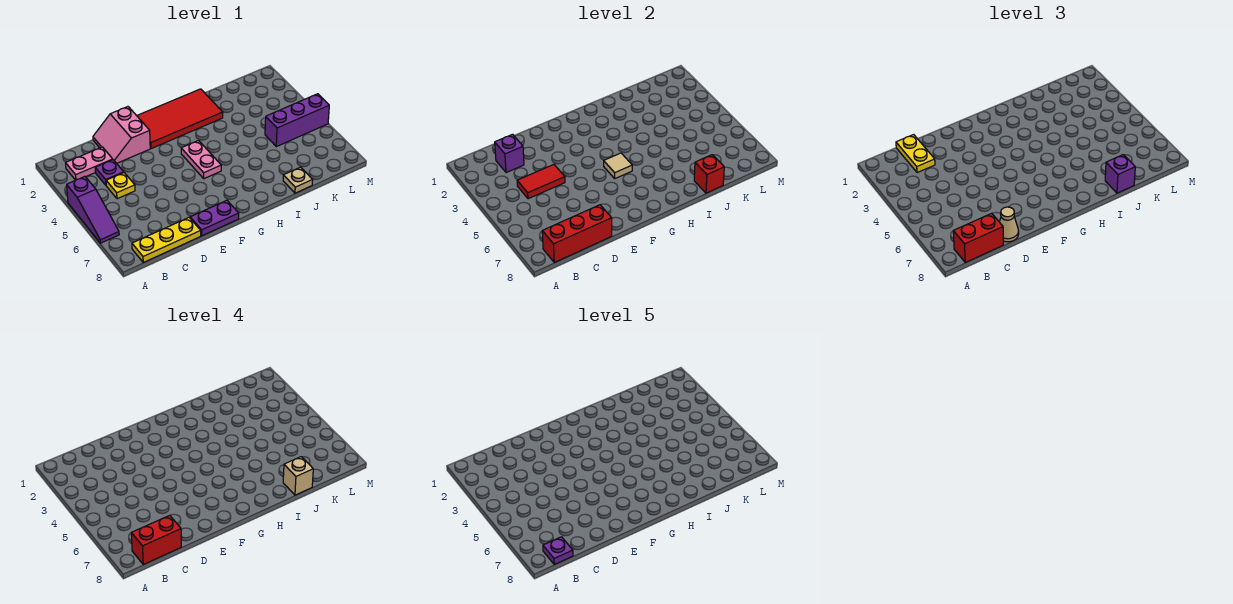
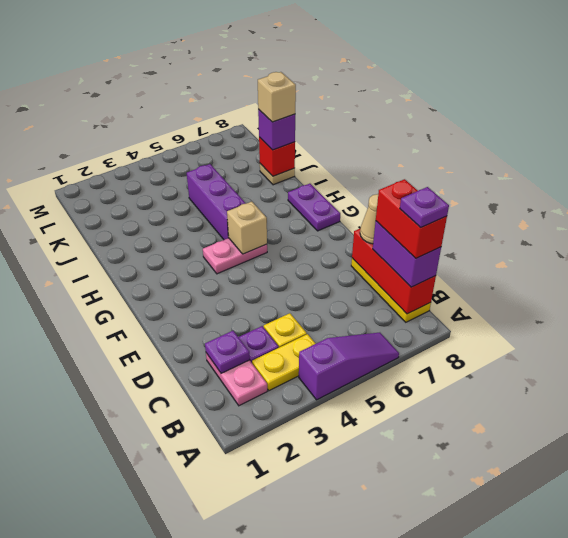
red brick B8:C8 level 3 -> purple brick B8:C8 level 3
yellow plate C1:C2 level 3 -> yellow plate B3:B4 level 1
purple brick C2 level 2 -> purple plate C2 level 2
red tile C4:D4 level 2 -> none
pink slope D1:E2 level 1 top E -> none
purple plate E8:F8 level 1 -> purple plate G8:H8 level 1
red tile F1:I2 level 1 -> none
tan tile G5 level 2 -> tan brick G5 level 2
purple brick K5:M5 level 1 -> purple brick H5:J5 level 1

